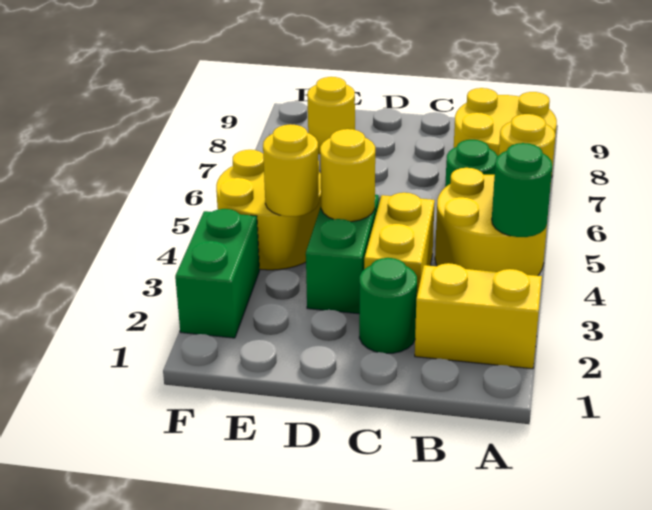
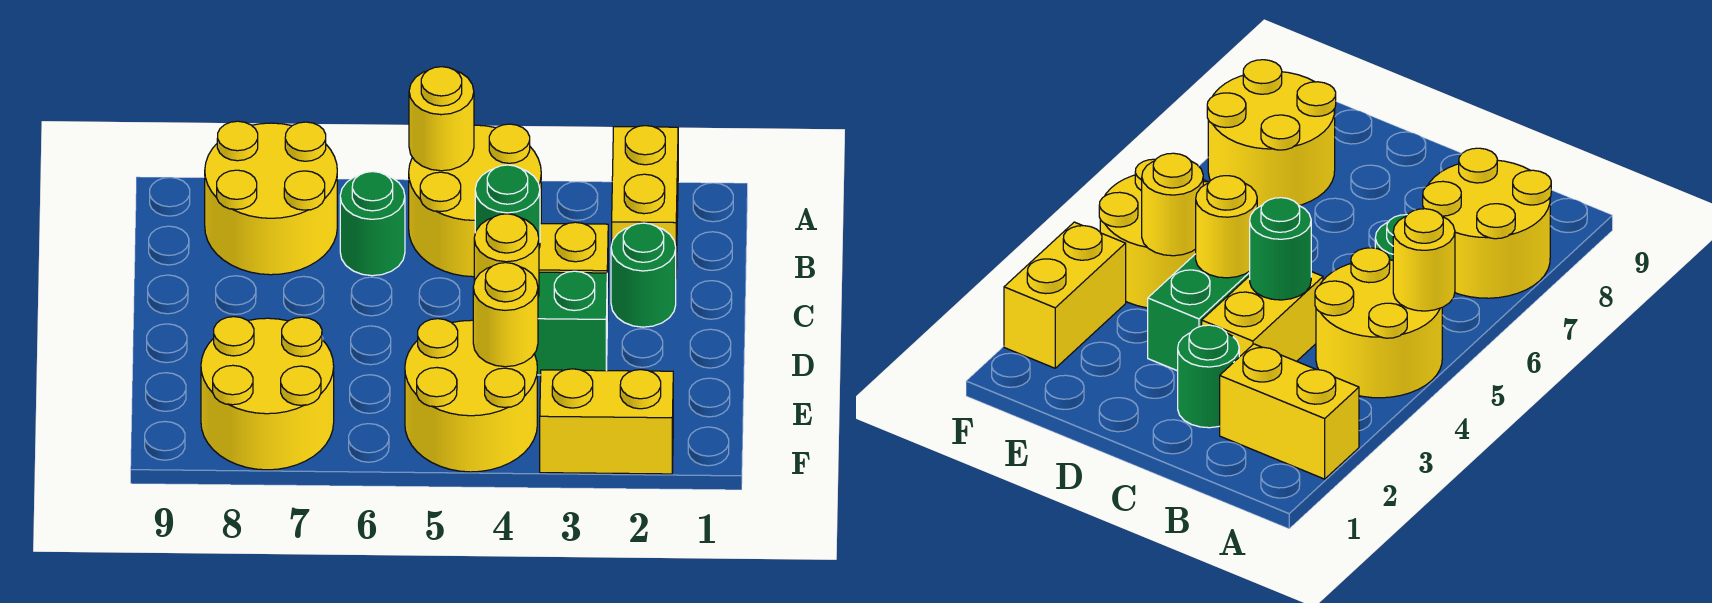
green round brick A4 level 2 -> green round brick C4 level 2
yellow round brick E8 level 1 -> yellow round brick E7:F8 level 1
green brick F2:F3 level 1 -> yellow brick F2:F3 level 1

